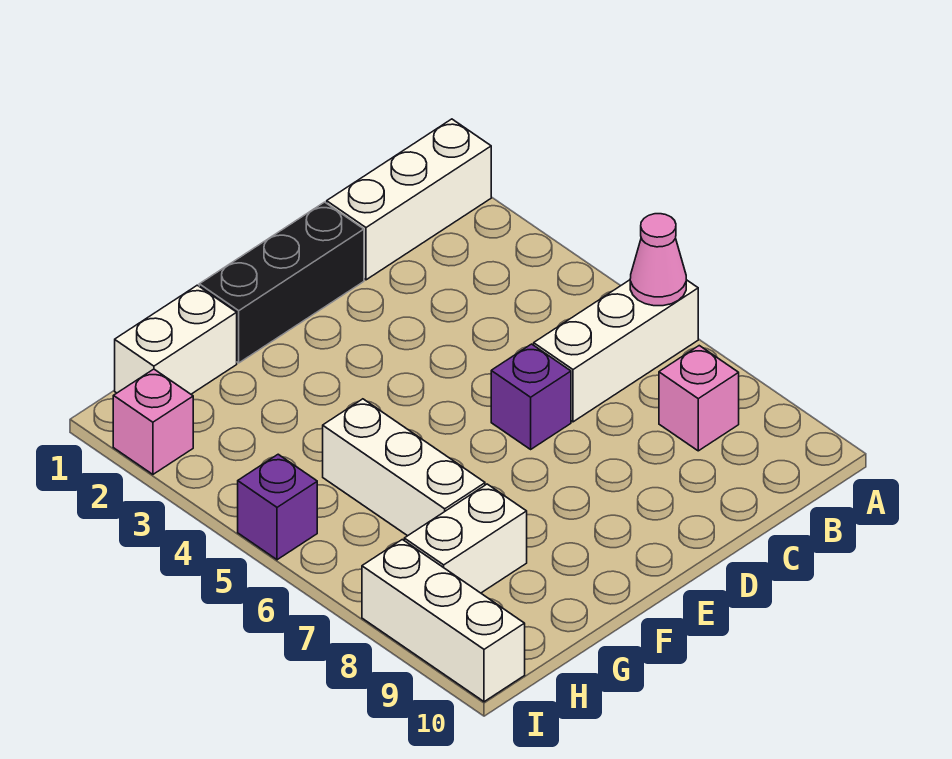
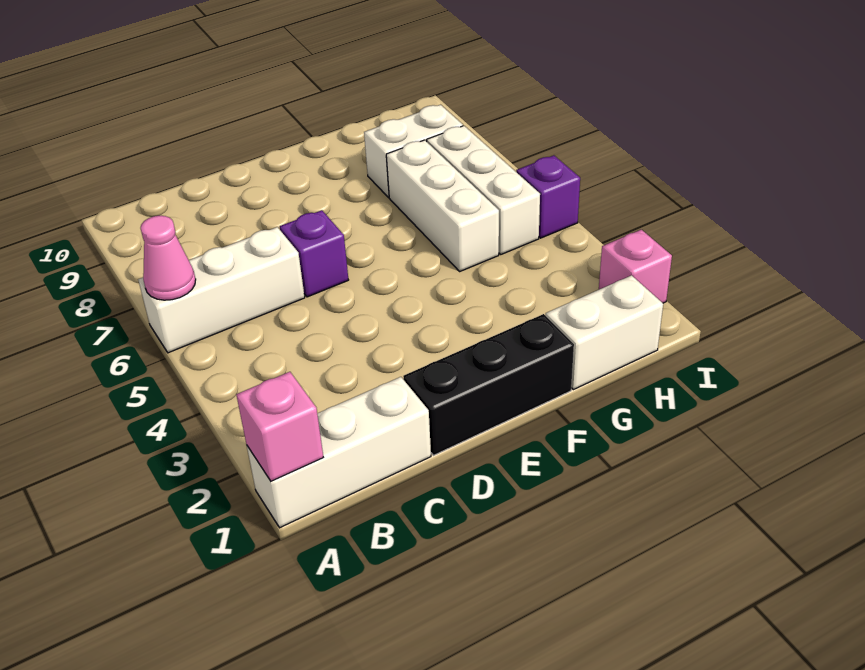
pink brick B8 level 1 -> pink brick A1 level 2
white brick I8:I10 level 1 -> white brick H5:H7 level 1

